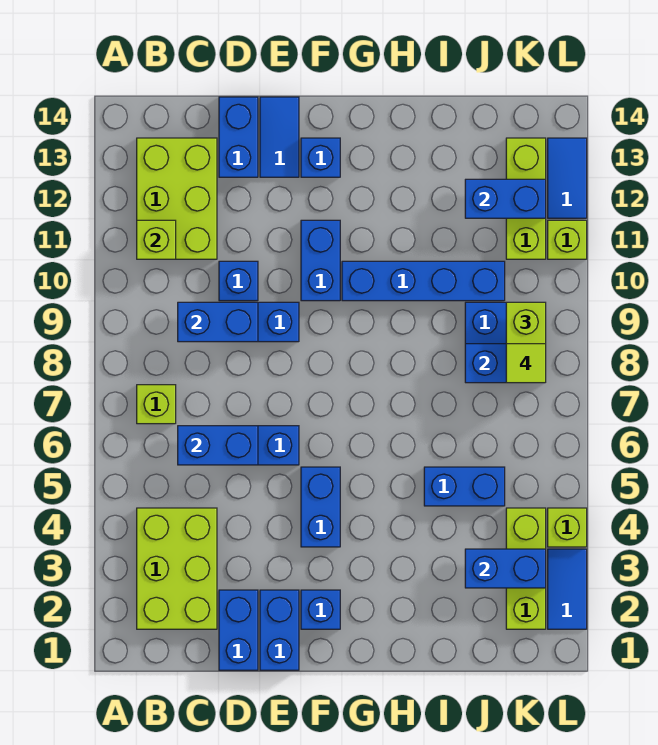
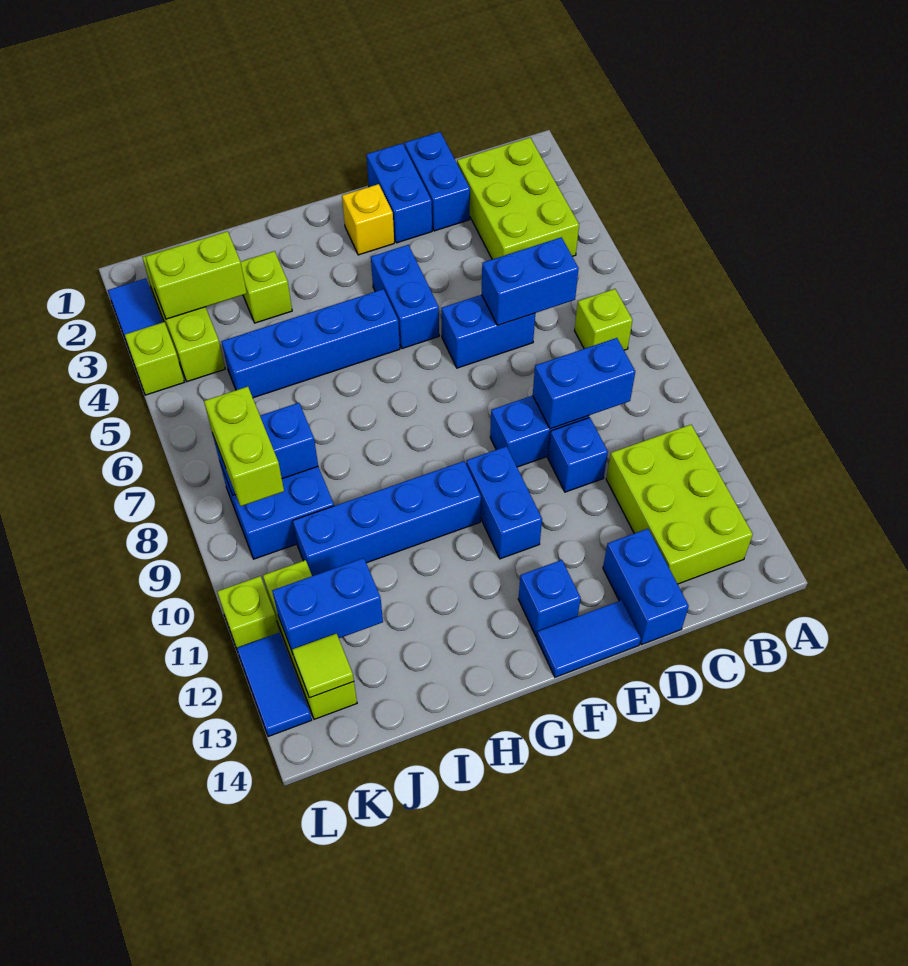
lime brick B11 level 2 -> lime brick I3 level 1
blue tile E13:E14 level 1 -> blue tile E14:F14 level 1
blue brick F2 level 1 -> yellow brick F2 level 1
blue brick I5:J5 level 1 -> blue brick G5:J5 level 1
blue brick J3:K3 level 2 -> lime brick J3:K3 level 2
lime tile K8 level 4 -> lime tile K13 level 2

